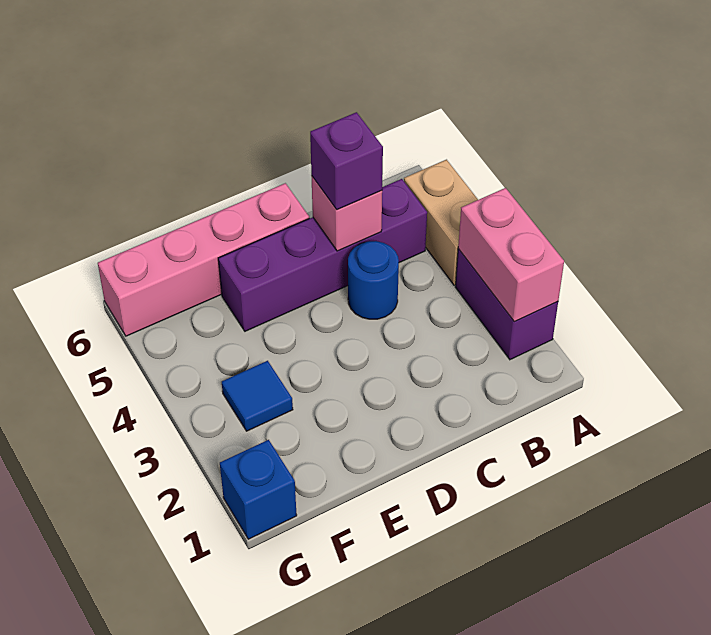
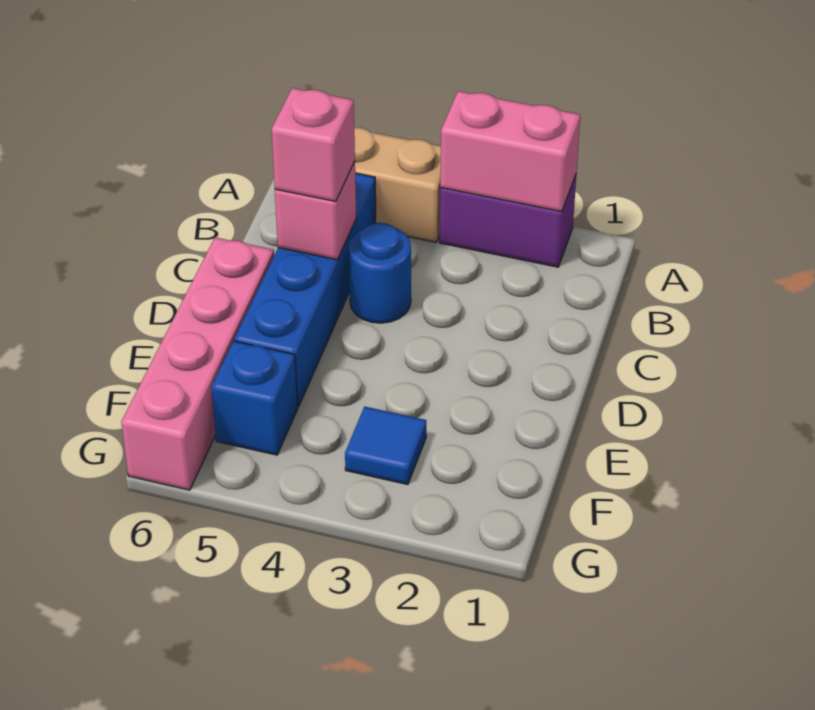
purple brick B5:E5 level 1 -> blue brick B5:E5 level 1
purple brick C5 level 3 -> pink brick C5 level 3
blue brick G1 level 1 -> blue brick F5 level 1

